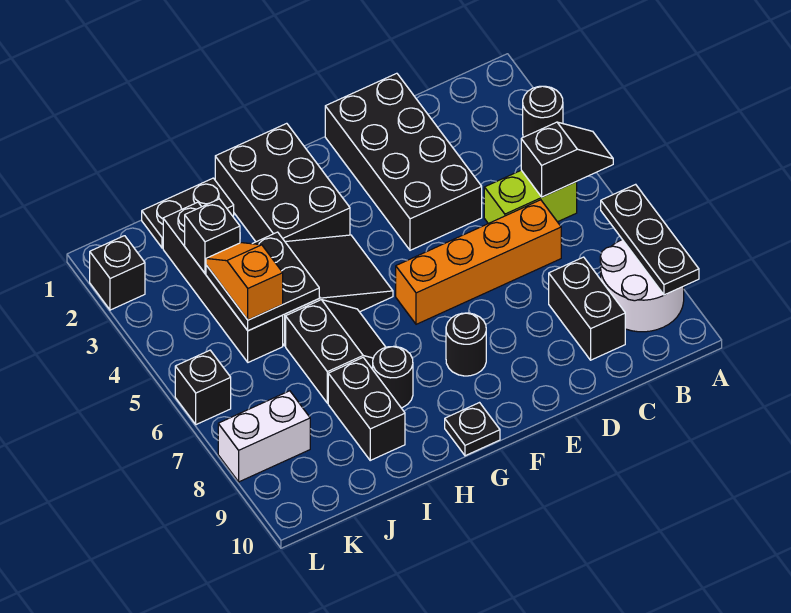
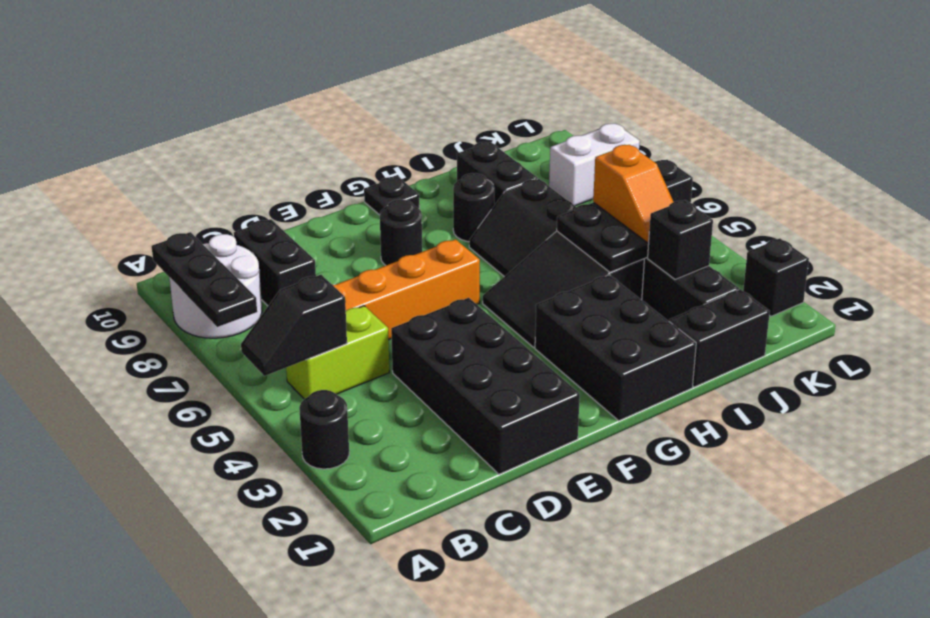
black plate I1:J1 level 1 -> black brick I1:J1 level 1

